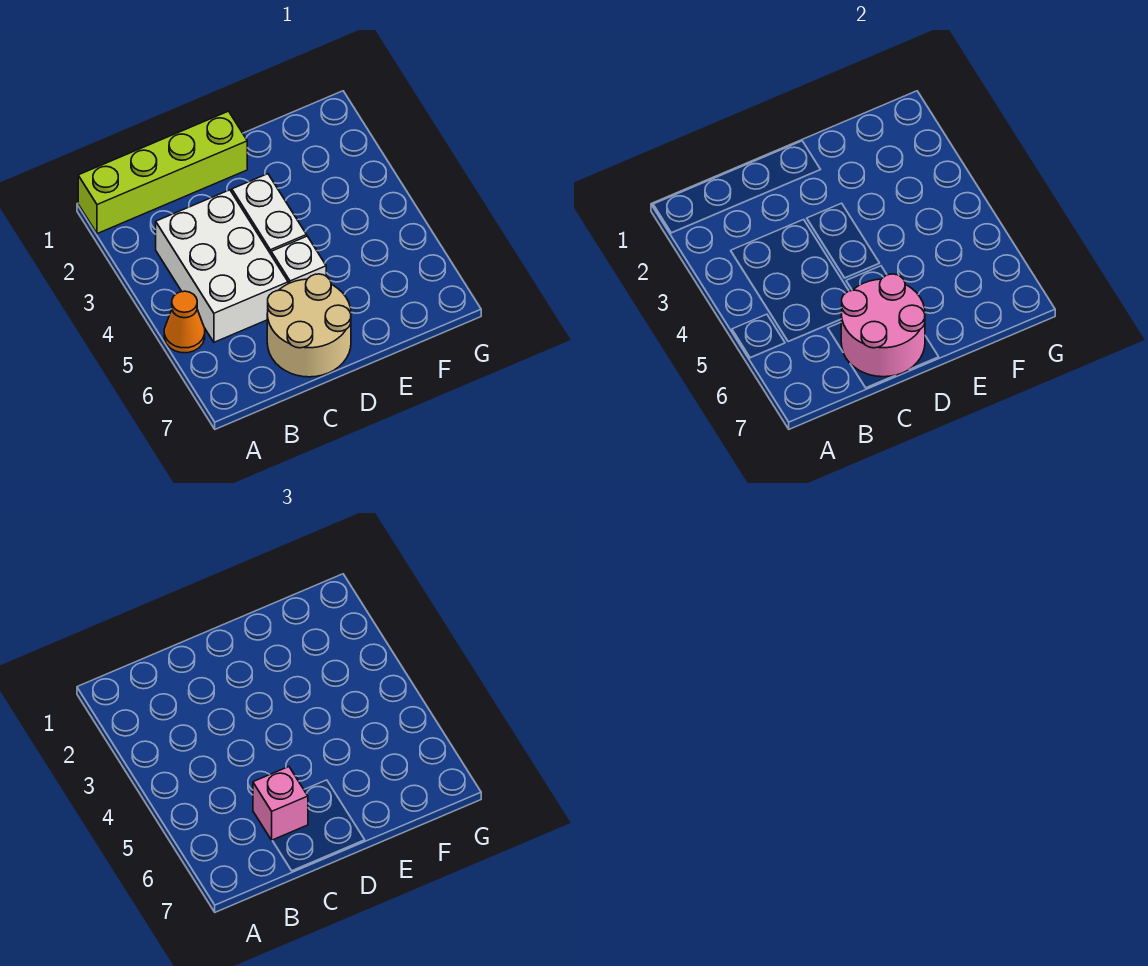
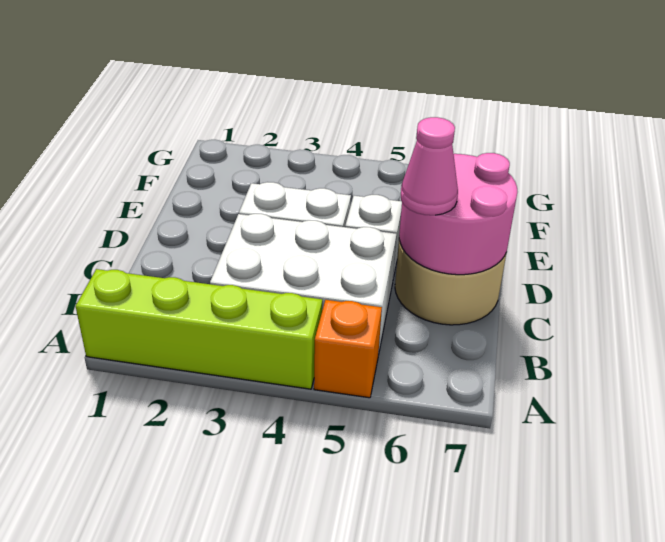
lime brick A1:D1 level 1 -> lime brick A1:A4 level 1
orange cone A5 level 1 -> orange brick A5 level 1
pink brick C6 level 3 -> pink cone C6 level 3

